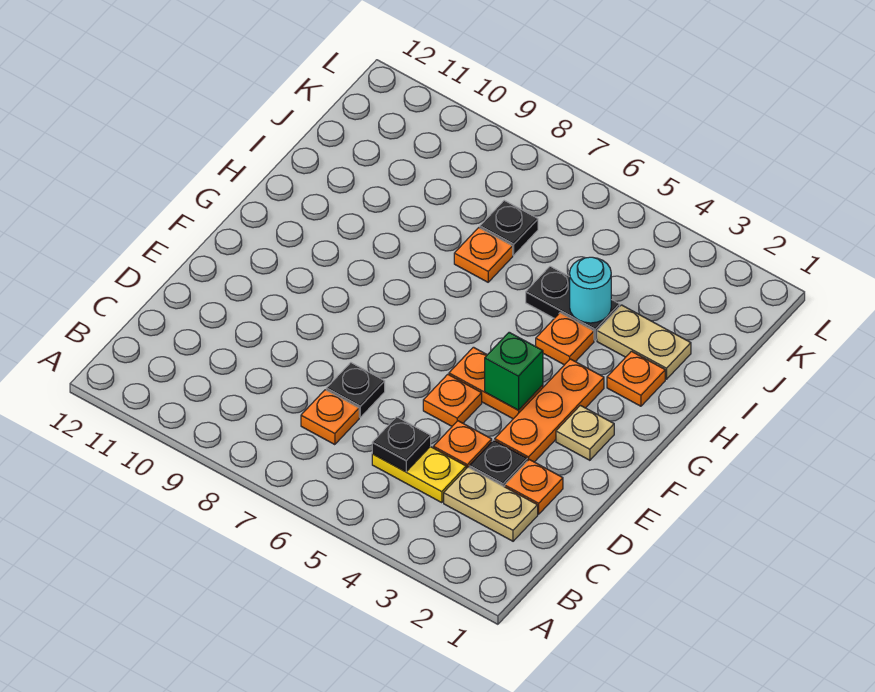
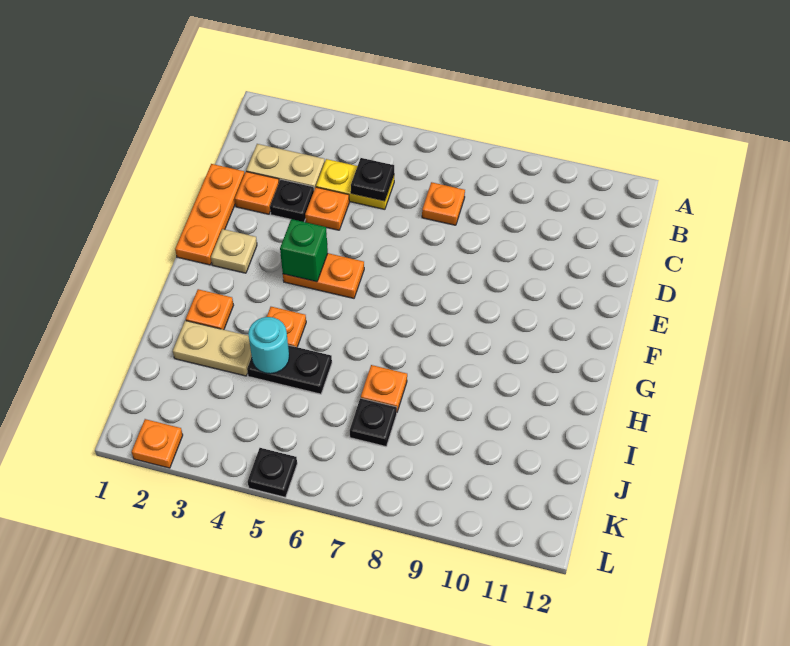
black plate D7 level 1 -> black plate L5 level 1
orange plate E3:G3 level 1 -> orange plate D1:F1 level 1
orange plate E5 level 1 -> orange plate L2 level 1

